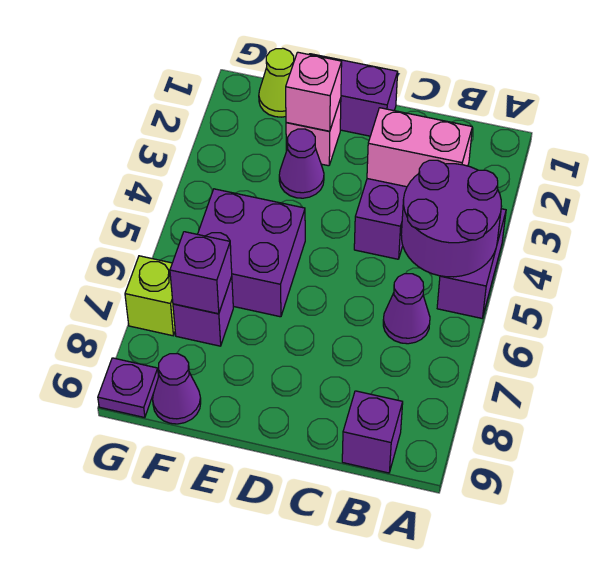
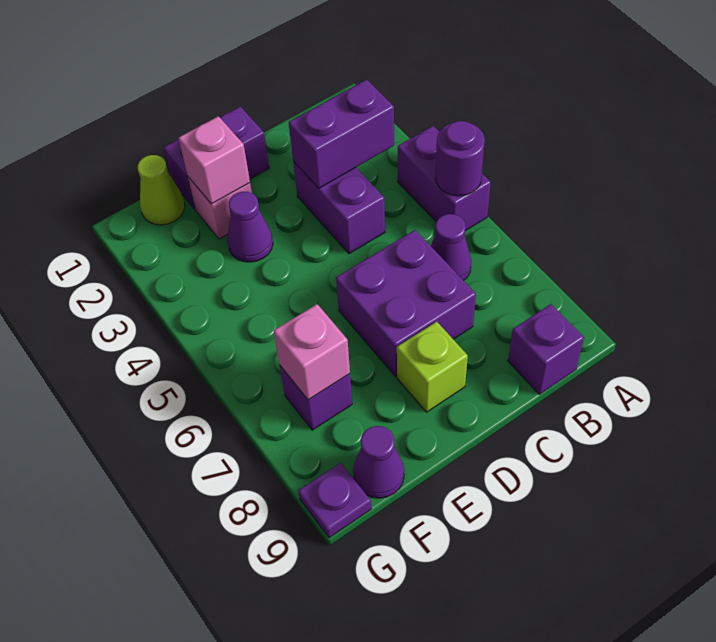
purple round brick A4:B5 level 2 -> purple round brick A5 level 2
pink brick B3:C3 level 2 -> purple brick B3:C3 level 2
purple brick E5:F6 level 1 -> purple brick C6:D7 level 1
purple brick F7 level 2 -> pink brick F7 level 2
lime brick G7 level 1 -> lime brick D8 level 1

